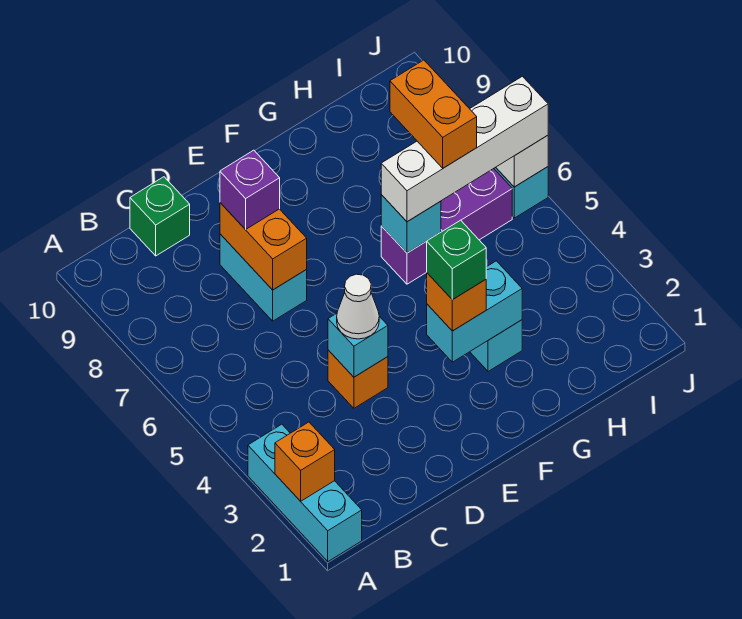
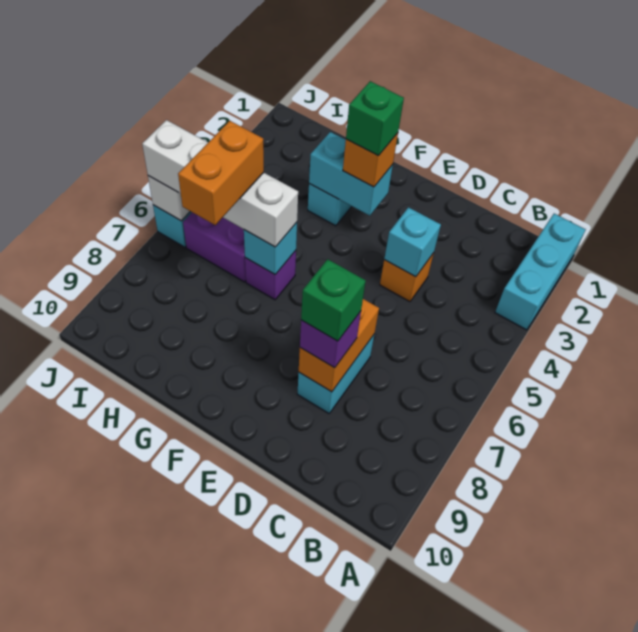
orange brick A2 level 2 -> none
green brick C10 level 1 -> green brick D8 level 4
white cone D4 level 3 -> none

